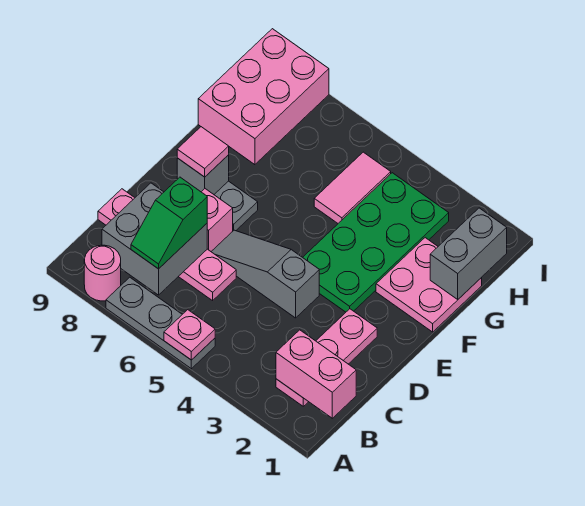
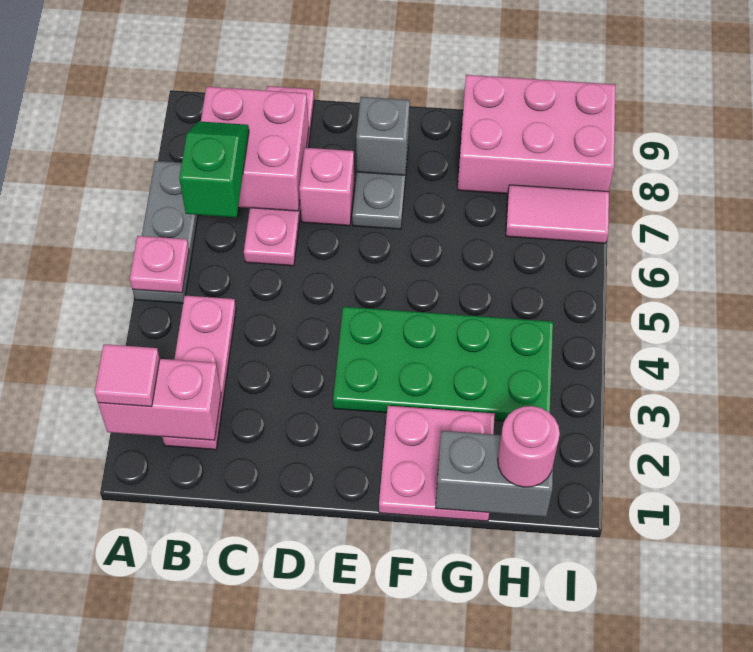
pink round brick A8 level 1 -> pink round brick H1 level 3
pink brick B1:B2 level 2 -> pink brick A2:B2 level 2
pink plate B2:D2 level 1 -> pink plate B2:B4 level 1
grey brick B7:C8 level 2 -> pink brick B7:C8 level 2
green slope B7:C7 level 3 top C -> green slope B6:B7 level 3 top 6
grey slope D4:D6 level 1 top 4 -> none
pink tile E8 level 3 -> pink tile A2 level 3
pink tile G5:H5 level 1 -> pink tile H7:I7 level 1

